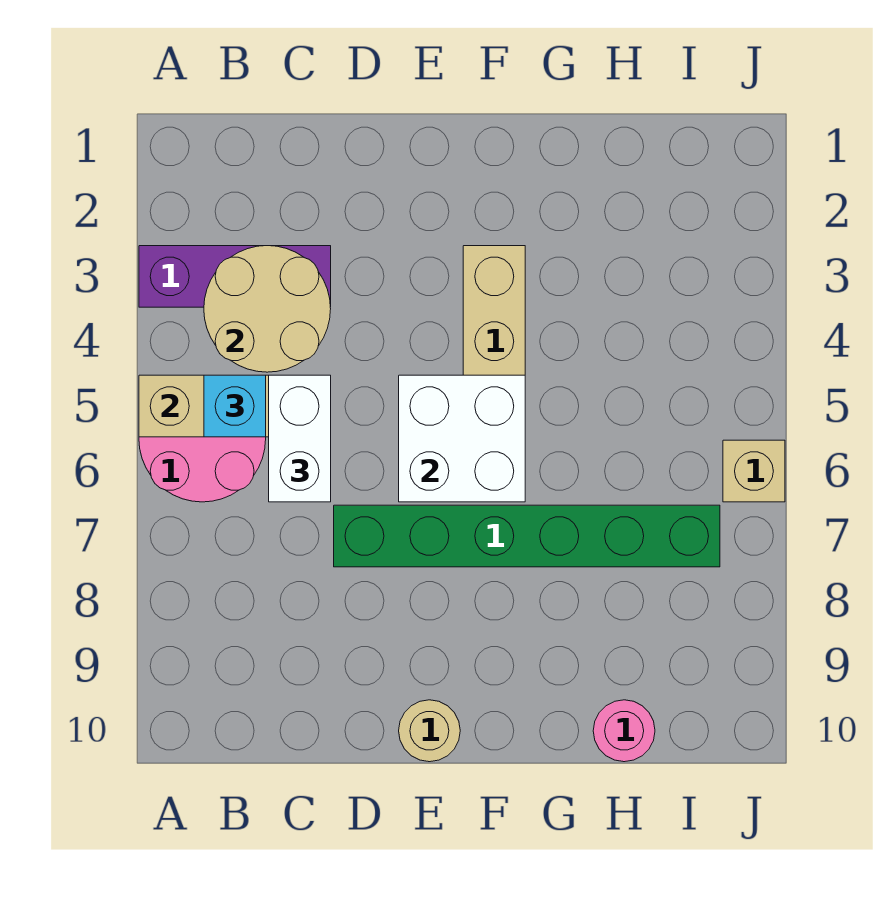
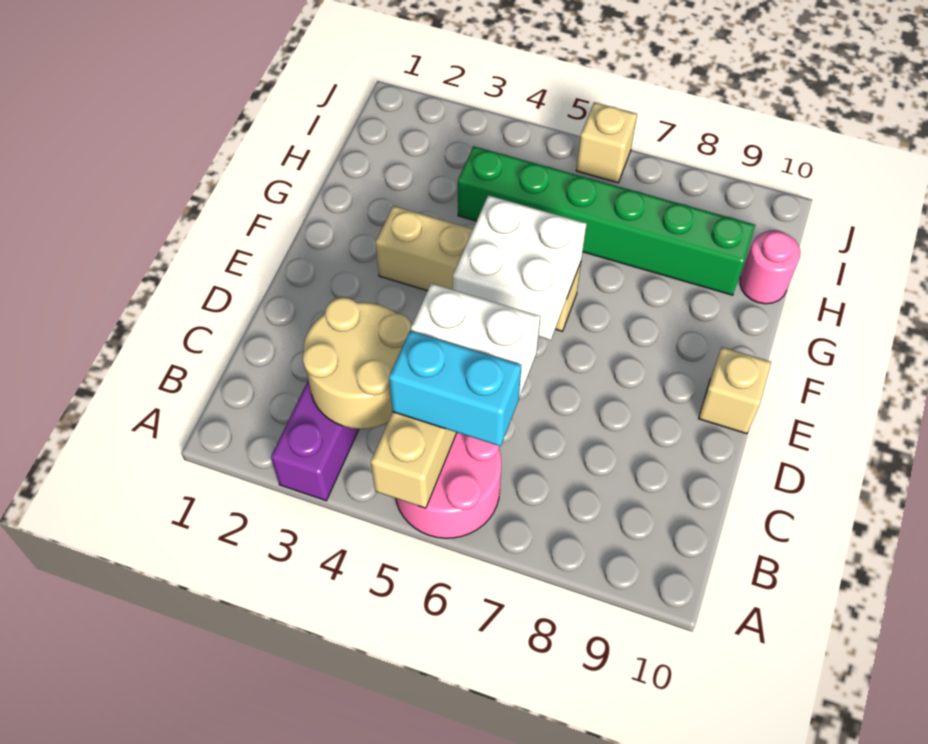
cyan brick B5 level 3 -> cyan brick B5:B6 level 3
green brick D7:I7 level 1 -> green brick H4:H9 level 1
tan round brick E10 level 1 -> tan brick E10 level 1

